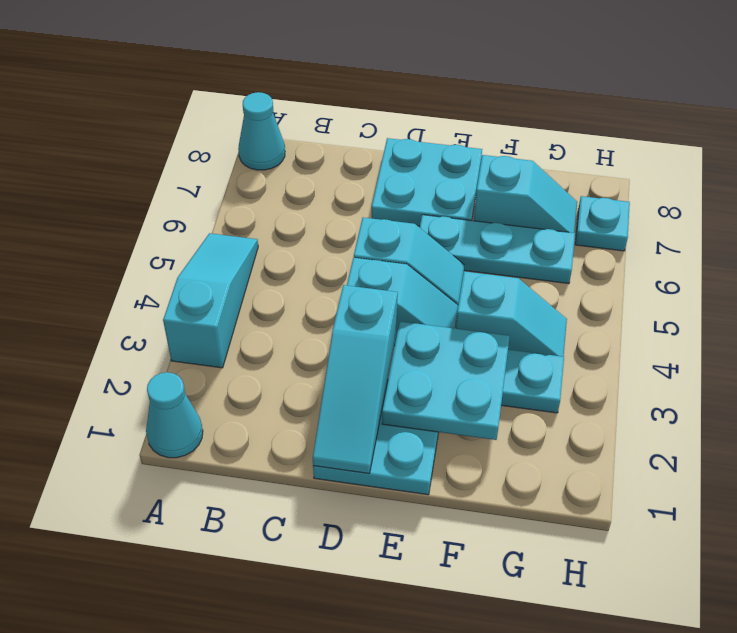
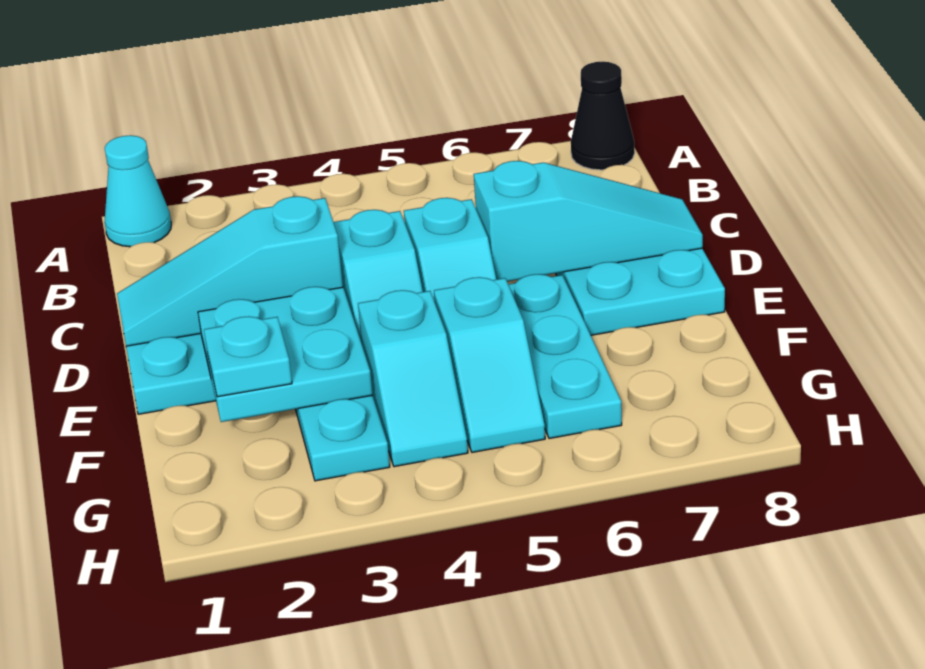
cyan slope A3:A5 level 1 top 3 -> cyan slope D6:D8 level 2 top 6
cyan cone A8 level 1 -> black cone A8 level 1
cyan slope F7:G7 level 1 top F -> cyan slope F5:G5 level 1 top F
cyan plate H7 level 1 -> cyan plate F2 level 3

